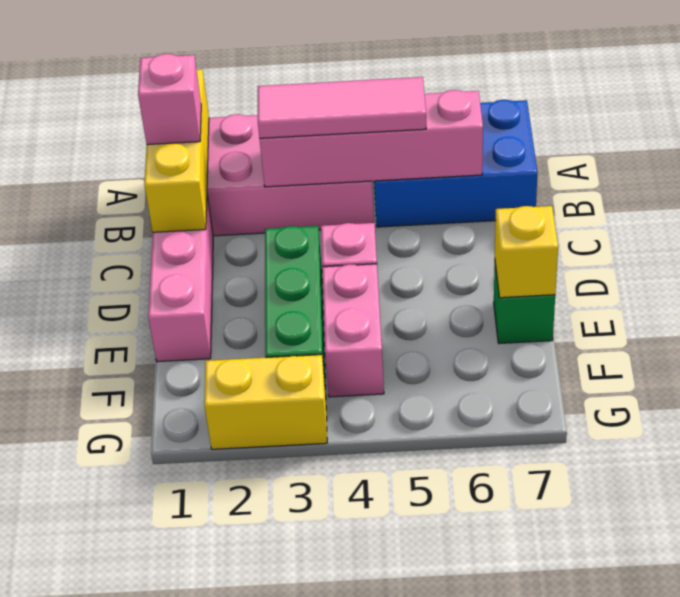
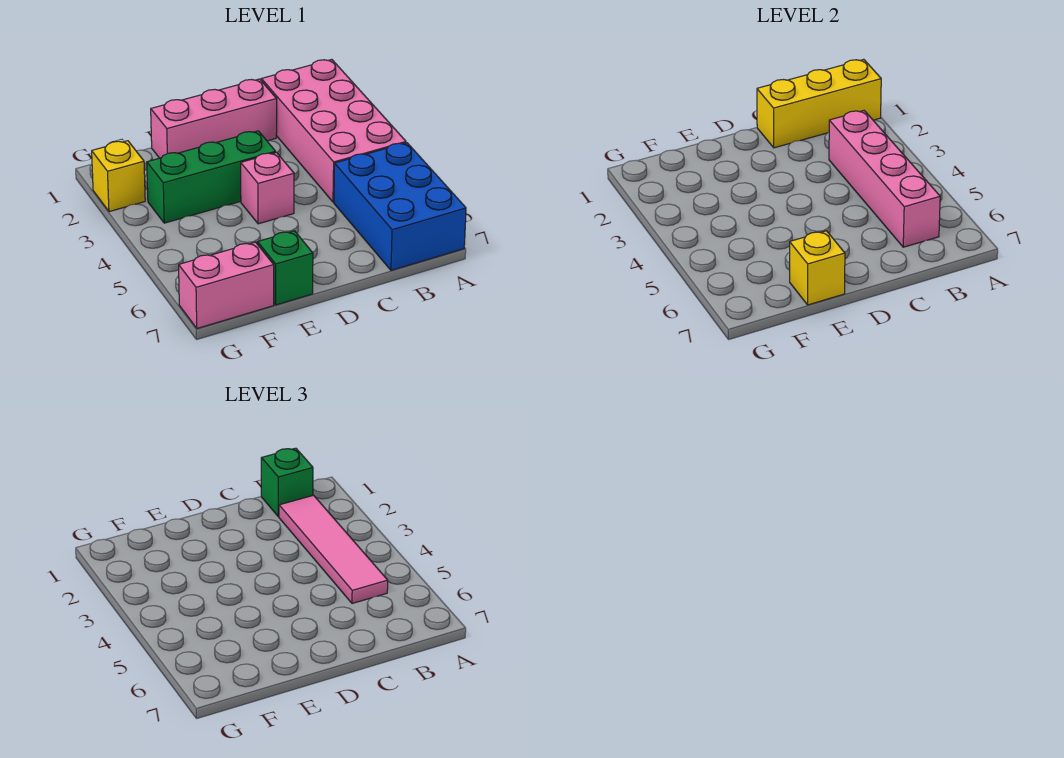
pink brick B1 level 3 -> green brick B1 level 3
pink tile B3:B5 level 3 -> pink tile B2:B5 level 3
pink brick E4:F4 level 1 -> pink brick F7:G7 level 1
yellow brick G2:G3 level 1 -> yellow brick G2 level 1

